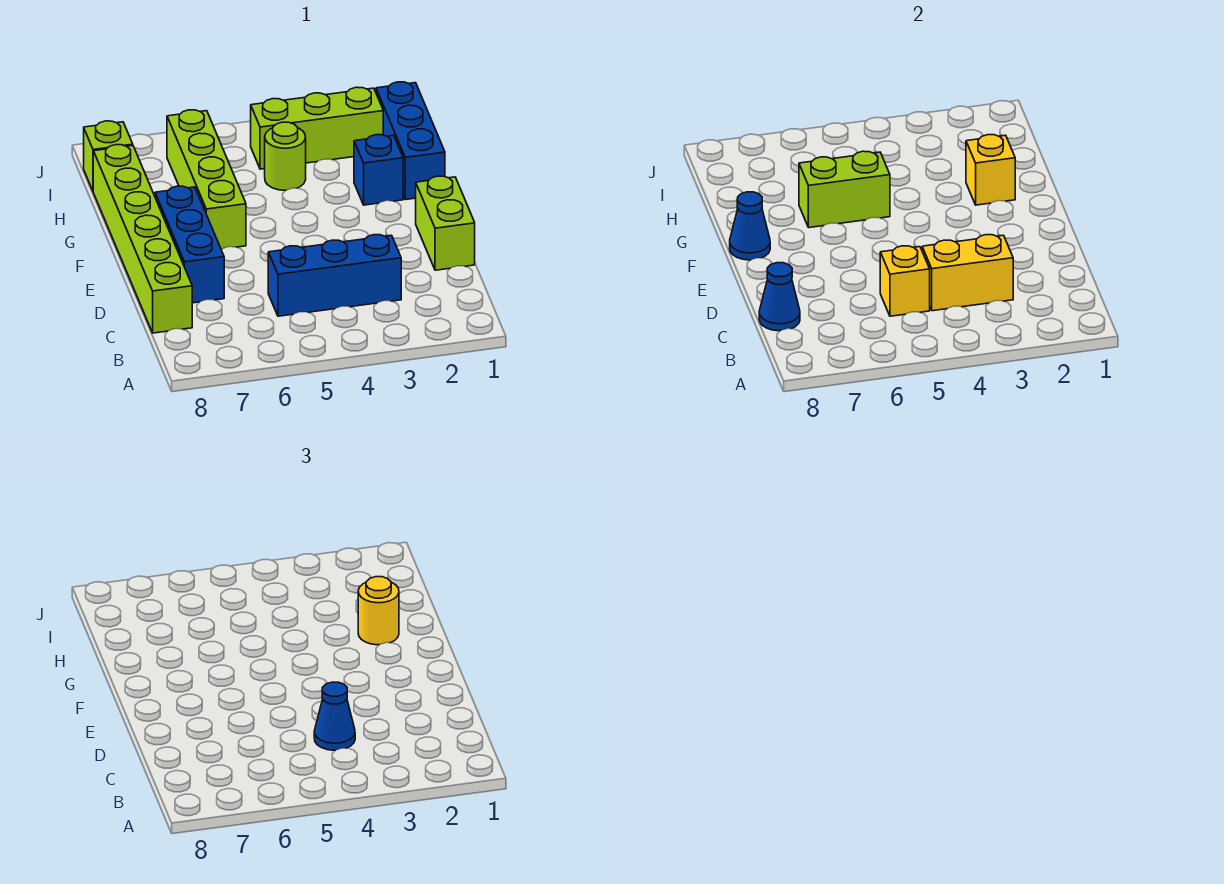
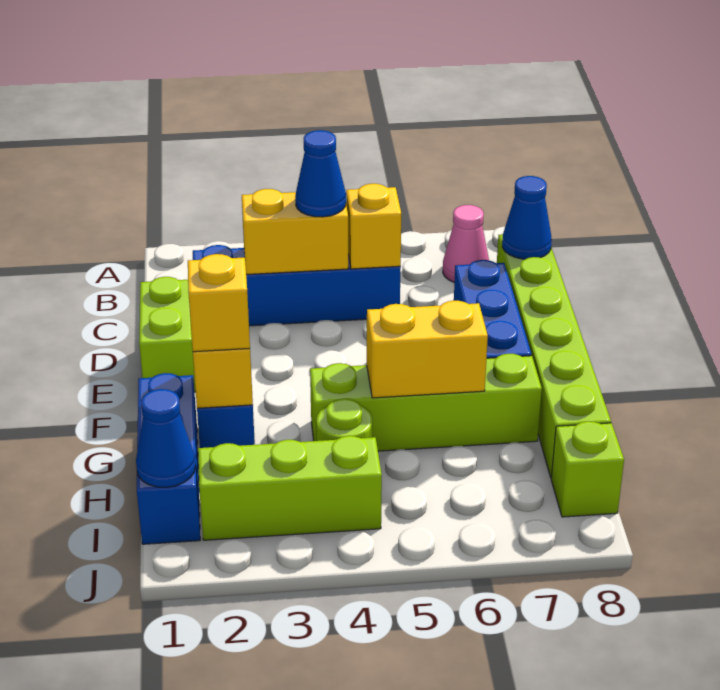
none -> pink cone B7 level 1
blue brick C3:C5 level 1 -> blue brick C2:C5 level 1
lime brick F6:I6 level 1 -> lime brick G4:G7 level 1
blue cone F8 level 2 -> blue cone I1 level 2
yellow round brick G2 level 3 -> yellow brick G2 level 3
lime brick G5:G6 level 2 -> yellow brick G5:G6 level 2

